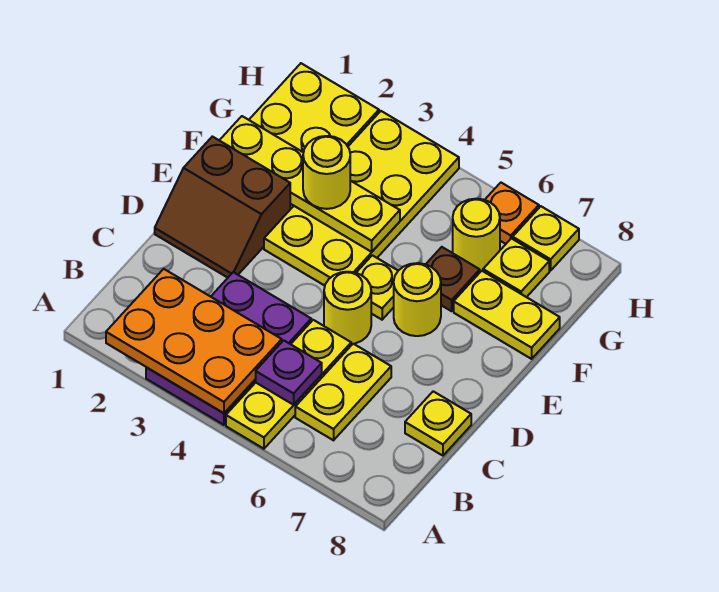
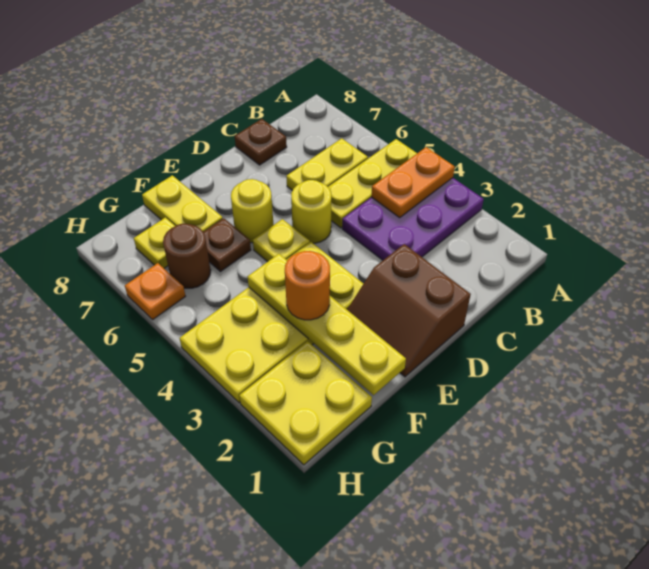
orange plate A2:B4 level 2 -> orange plate A4:B4 level 2
purple plate B5 level 2 -> none
yellow plate C8 level 1 -> brown plate C8 level 1
brown slope D1:E2 level 1 top E -> brown slope D1:E2 level 1 top D
yellow round brick F3 level 3 -> orange round brick F3 level 3
yellow round brick G6 level 1 -> brown round brick G6 level 1
yellow plate H7 level 1 -> none

